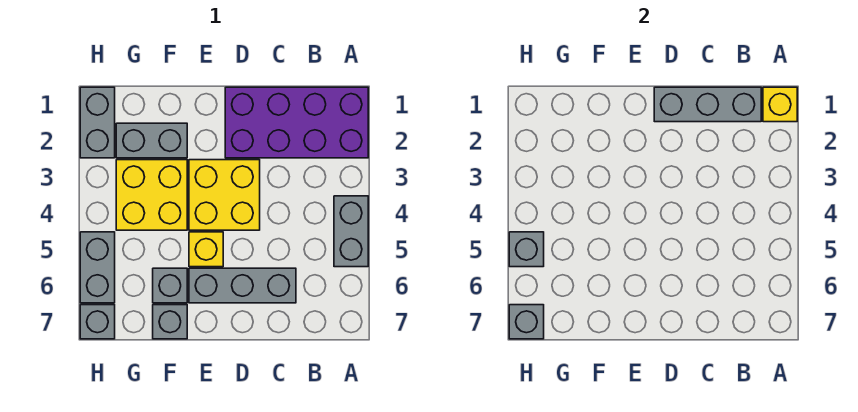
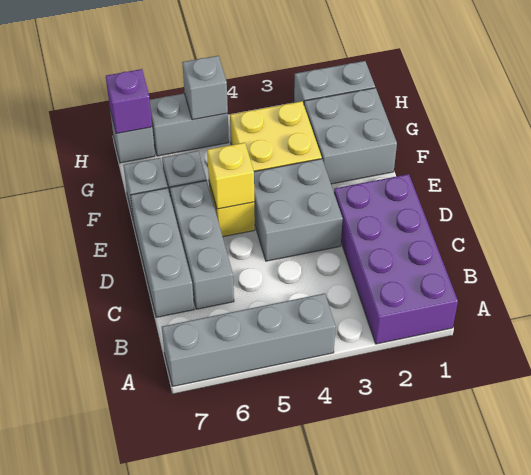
yellow brick A1 level 2 -> yellow brick E5 level 2
grey brick A4:A5 level 1 -> grey brick A4:A7 level 1
grey brick B1:D1 level 2 -> grey brick C7:E7 level 1
yellow brick D3:E4 level 1 -> grey brick D3:E4 level 1
grey brick F2:G2 level 1 -> grey brick F1:G2 level 1
grey brick H7 level 2 -> purple brick H7 level 2

